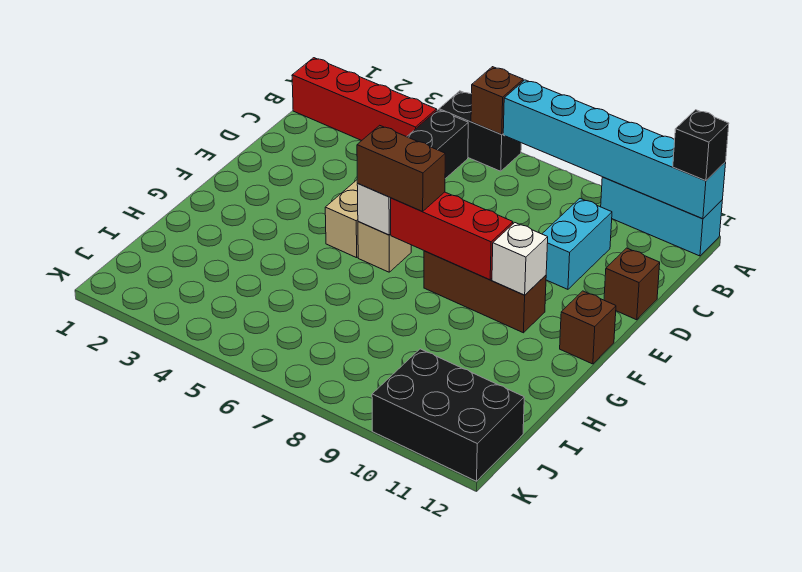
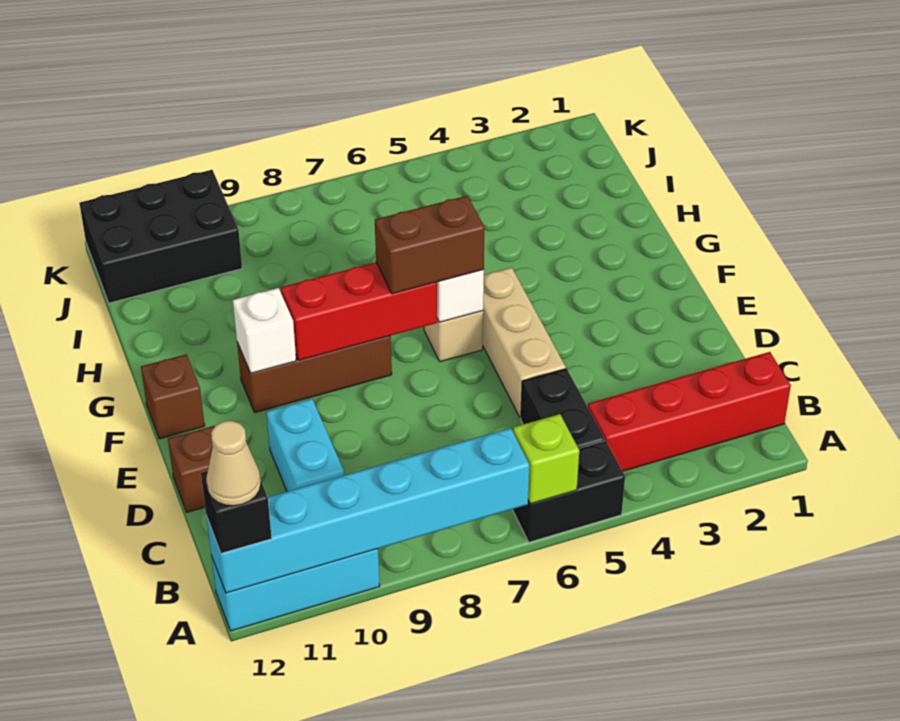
brown brick A6 level 2 -> lime brick A6 level 2
none -> tan cone A12 level 4

